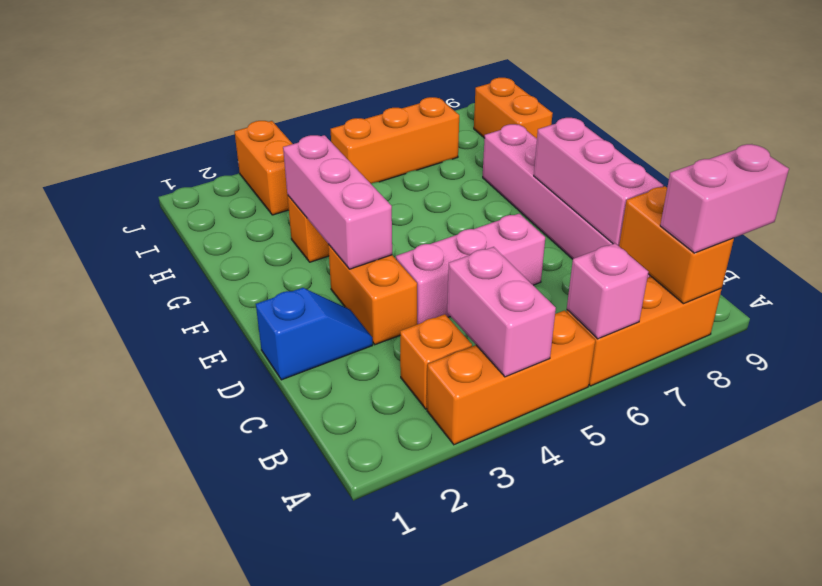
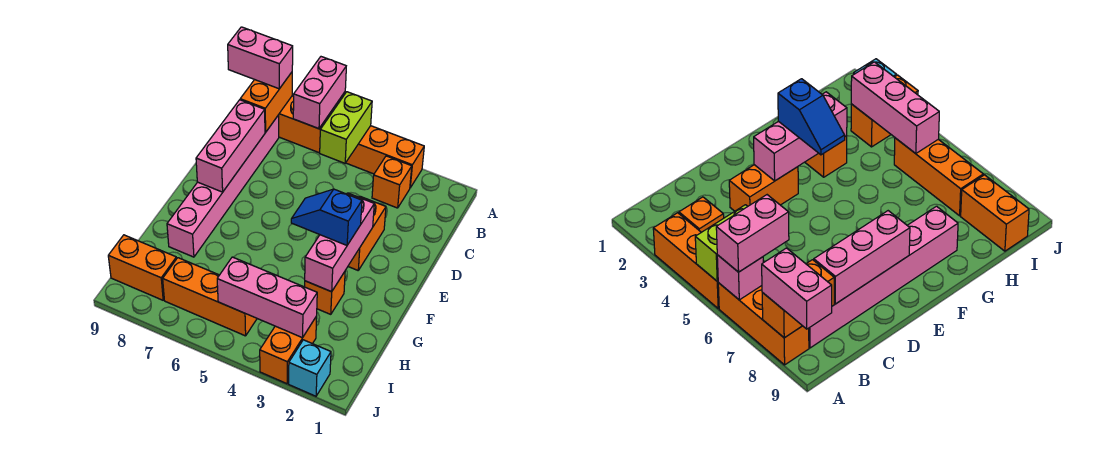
pink brick A4:B4 level 2 -> pink brick A6:B6 level 3
none -> lime brick A5:B5 level 2
blue slope D1:D2 level 1 top 1 -> blue slope F3:F4 level 3 top 3
pink brick D4:D6 level 1 -> pink brick I3:I5 level 2
orange brick H9:I9 level 1 -> orange brick I8:I9 level 1
none -> cyan brick J2 level 1

